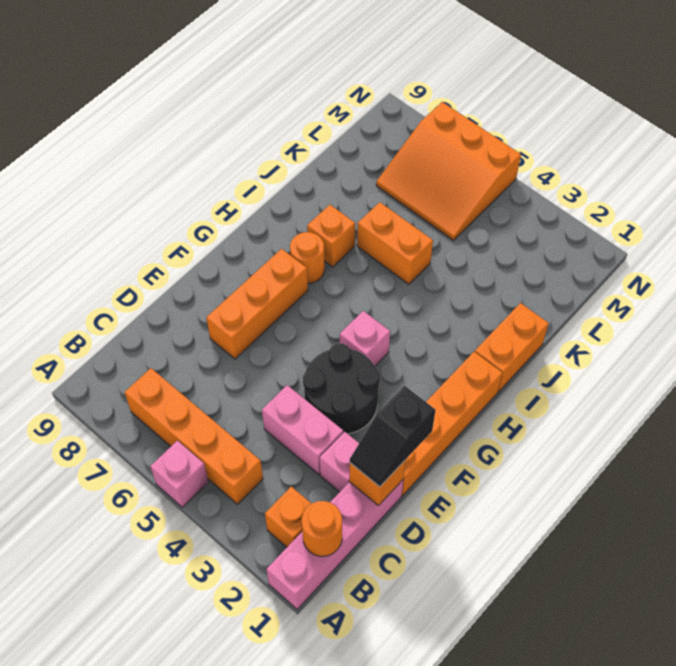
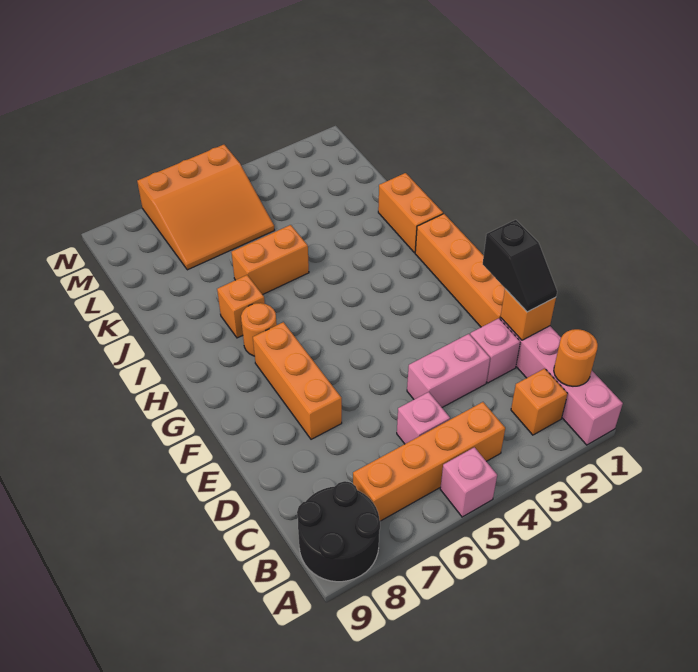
black round brick E3:F4 level 1 -> black round brick A8:B9 level 1
pink brick G4 level 1 -> pink brick C5 level 1

